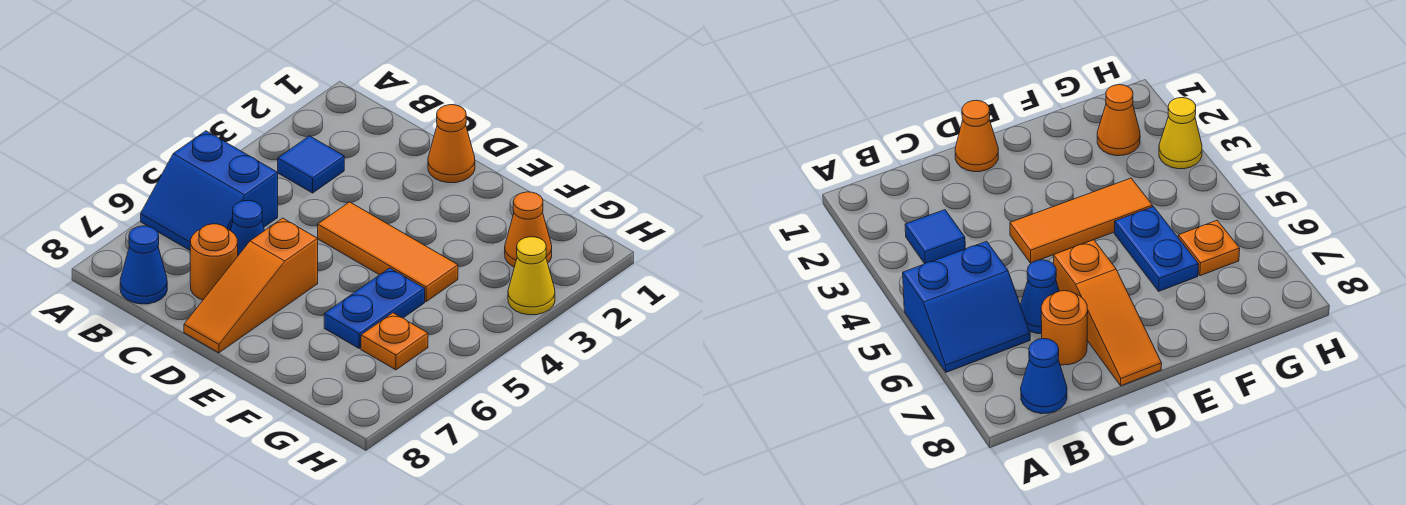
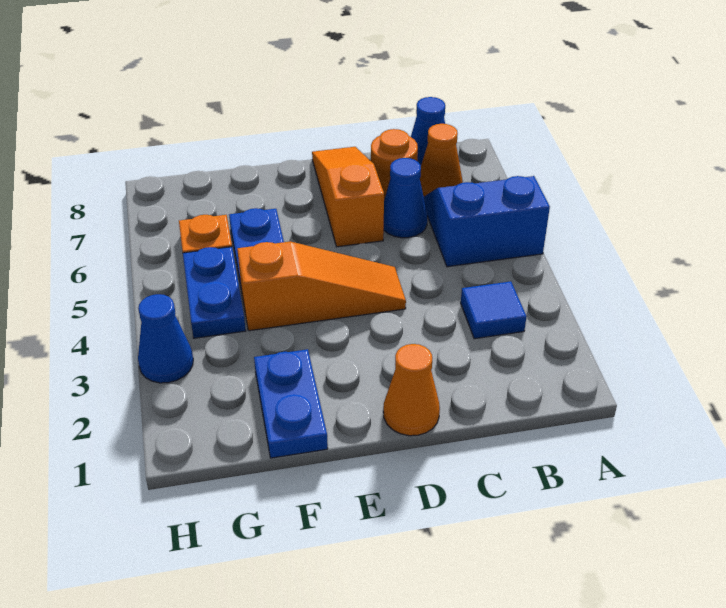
orange tile D4:F4 level 1 -> orange slope D4:F4 level 1 top F
none -> blue plate F1:F2 level 1
orange cone G2 level 1 -> orange cone B7 level 1
none -> blue plate G4:G5 level 1
yellow cone H3 level 1 -> blue cone H3 level 1

